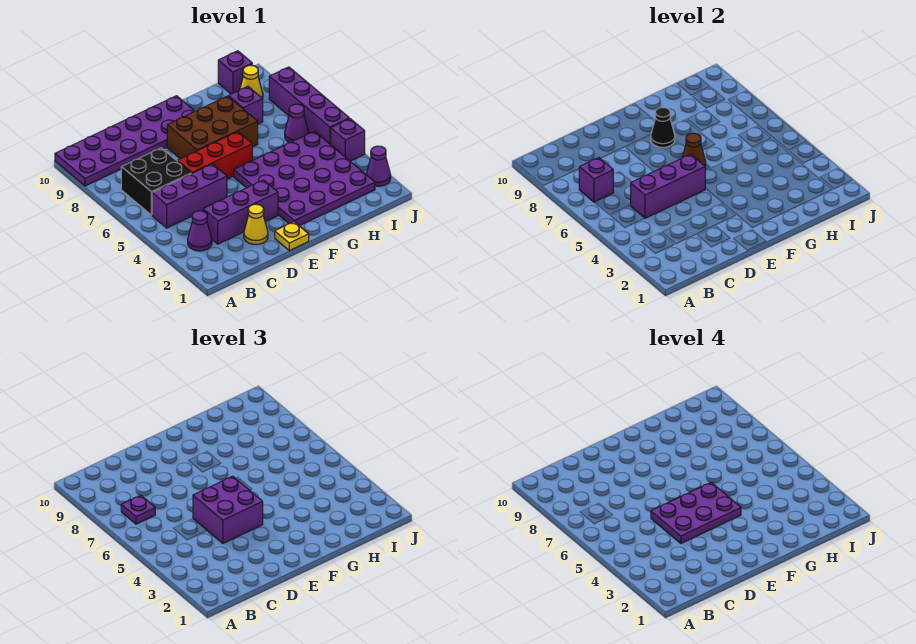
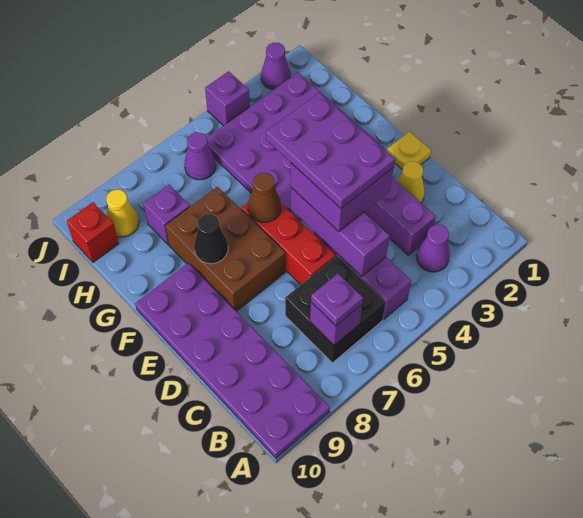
purple brick I10 level 1 -> red brick I10 level 1
purple brick J5:J8 level 1 -> none

